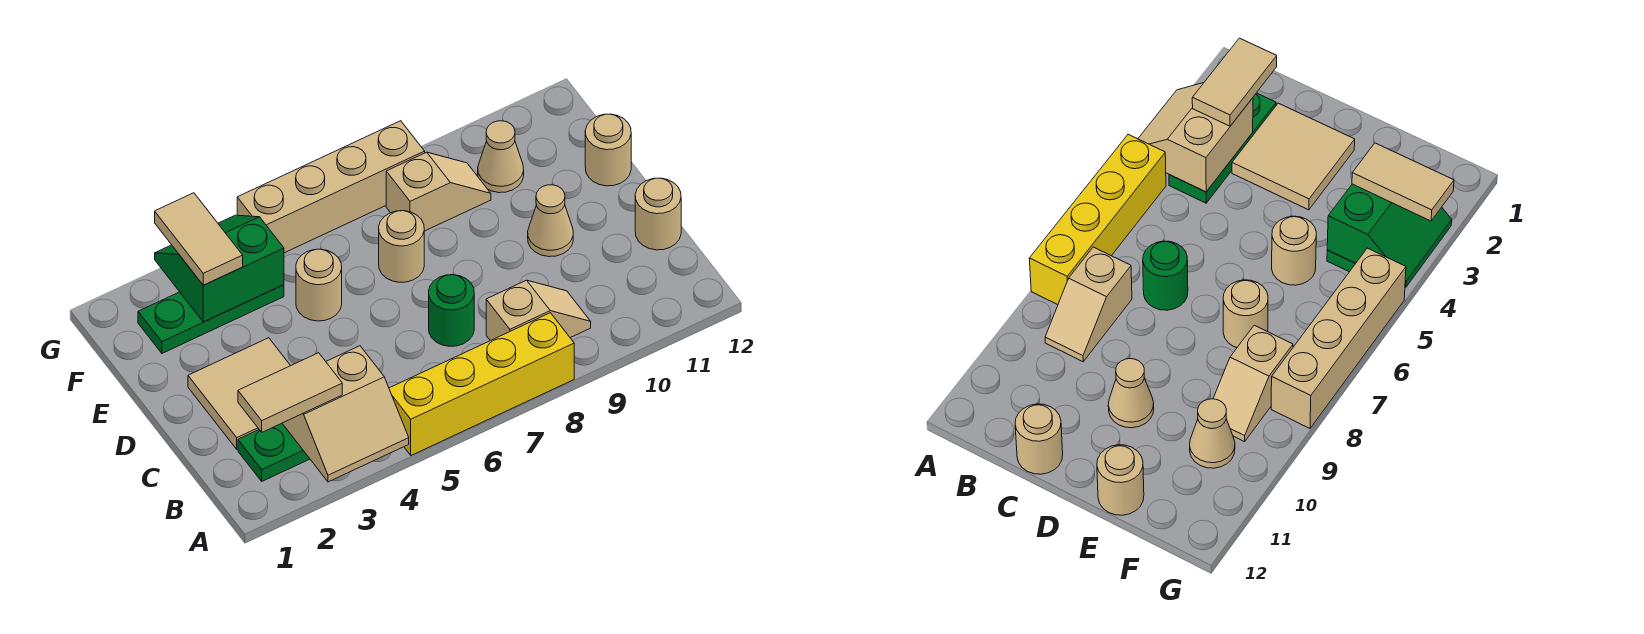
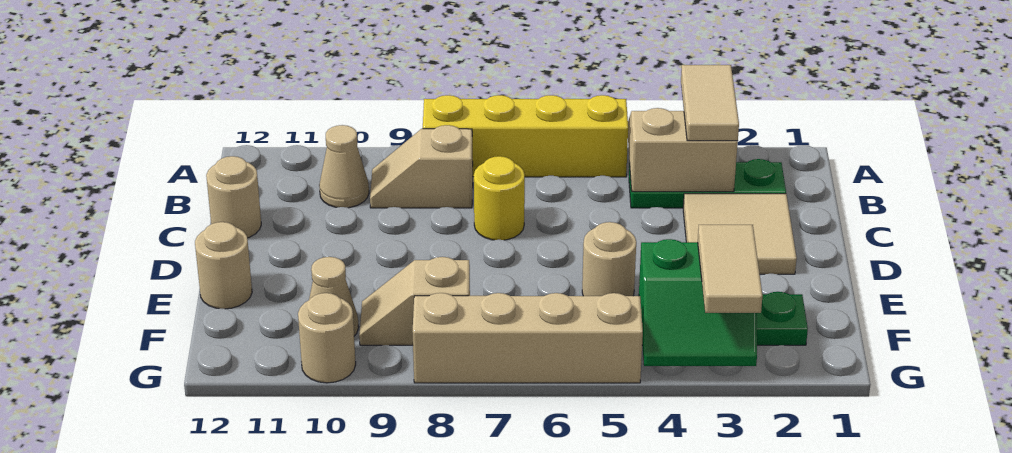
tan tile B2:B3 level 3 -> tan tile A3:B3 level 3
green round brick C7 level 1 -> yellow round brick C7 level 1
tan cone D10 level 1 -> tan cone B10 level 1
tan round brick E7 level 1 -> tan round brick G10 level 1

